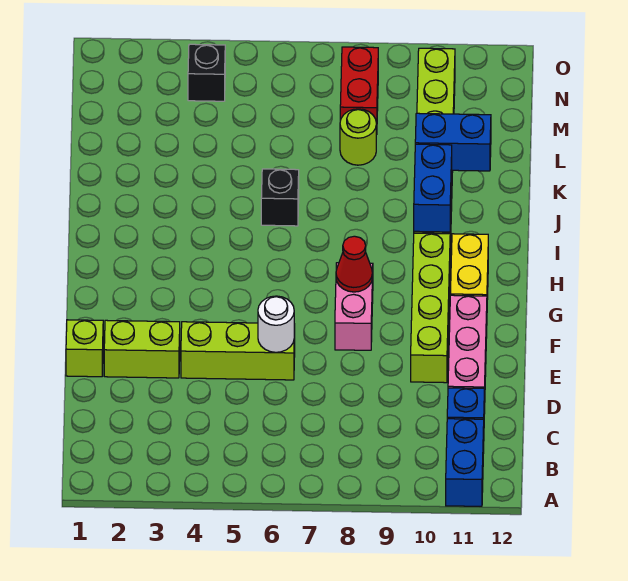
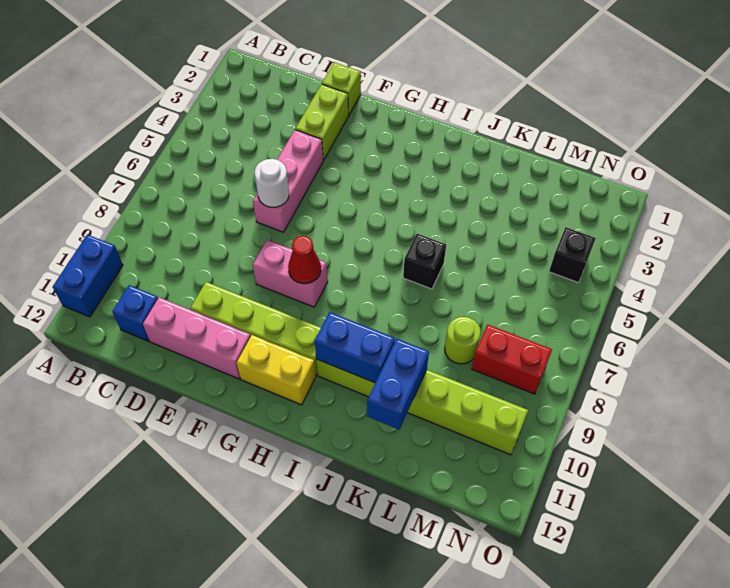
blue brick A11:B11 level 1 -> blue brick A10:A11 level 1
lime brick E4:E6 level 1 -> pink brick E4:E6 level 1

